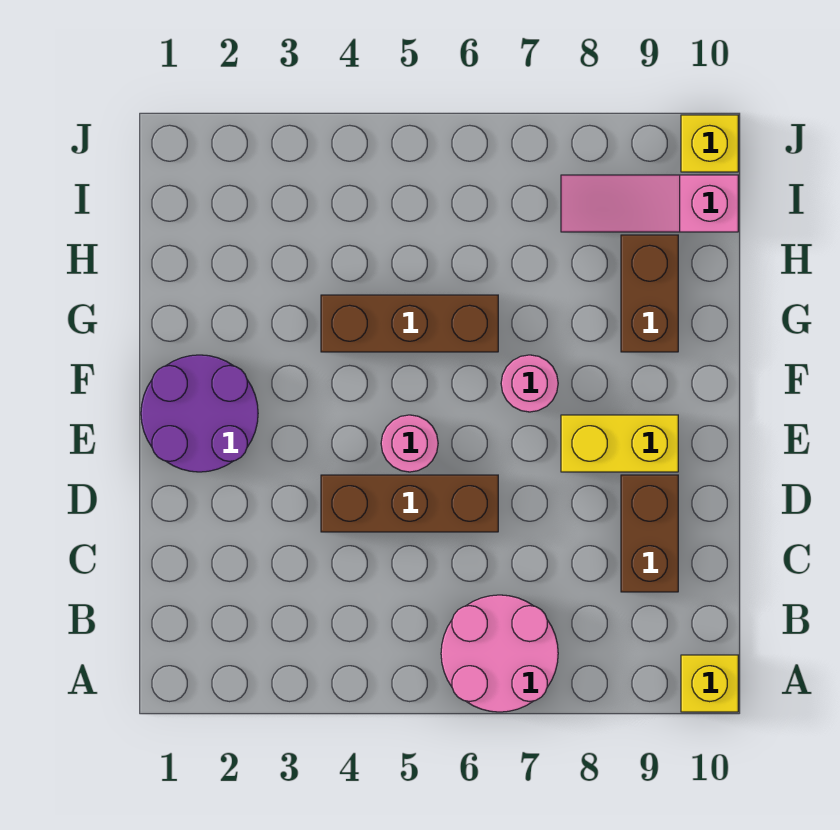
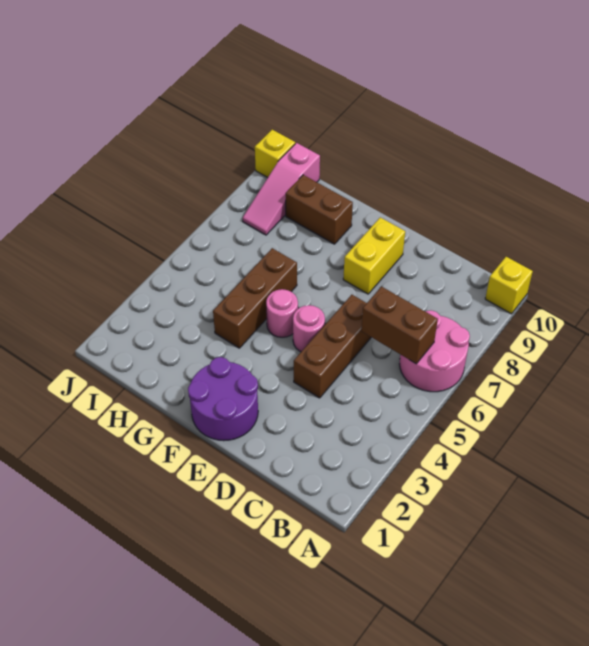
brown brick C9:D9 level 1 -> brown brick B6:C6 level 2
pink round brick F7 level 1 -> pink round brick F5 level 1

